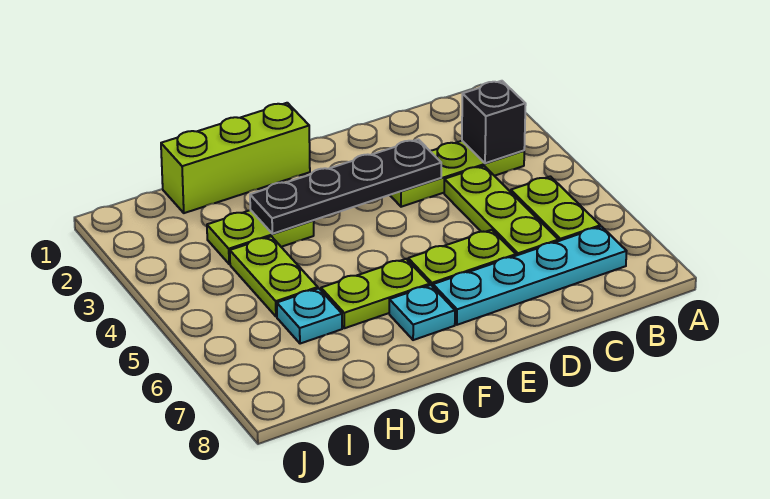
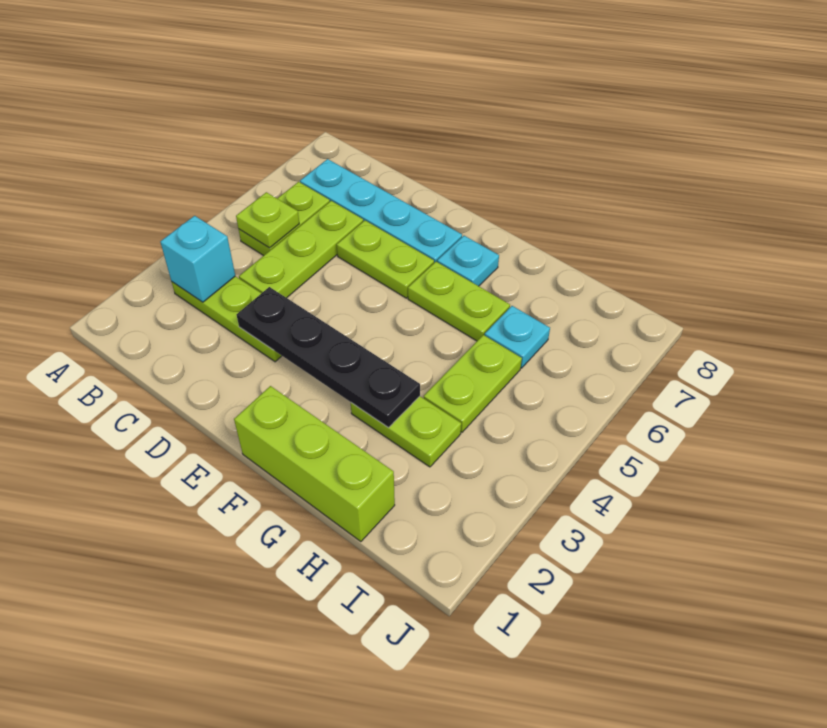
black brick B3 level 2 -> cyan brick B3 level 2
none -> lime plate B5 level 2

